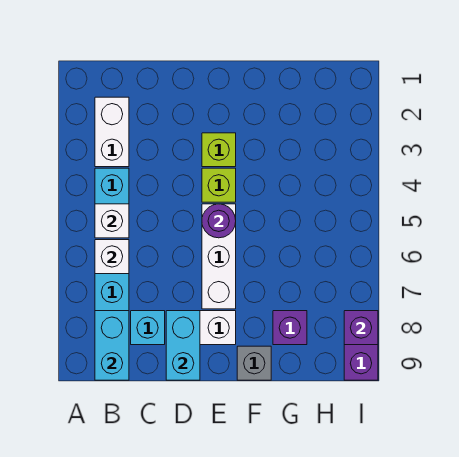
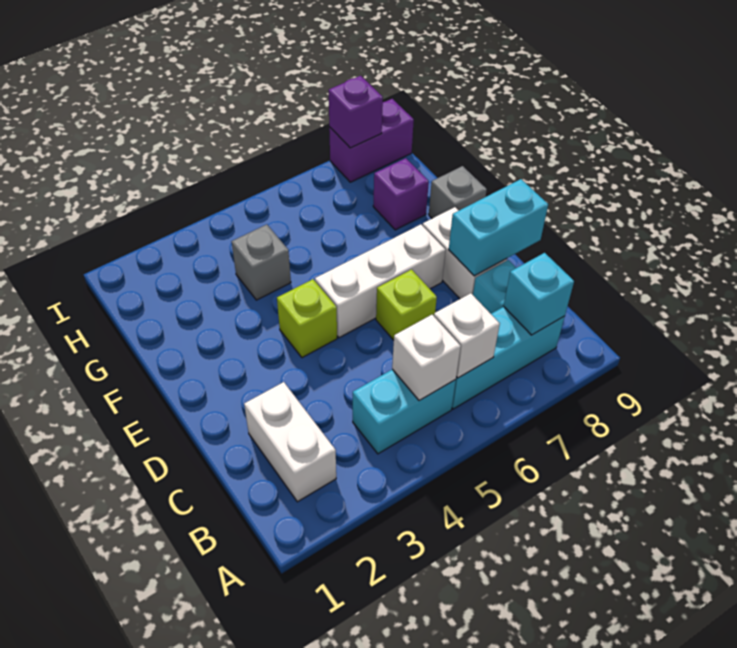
white brick B2:B3 level 1 -> white brick B2:C2 level 1
cyan brick B8:B9 level 2 -> cyan brick B8 level 2
lime brick E3 level 1 -> lime brick D6 level 1
purple round brick E5 level 2 -> none
none -> grey brick G4 level 1

